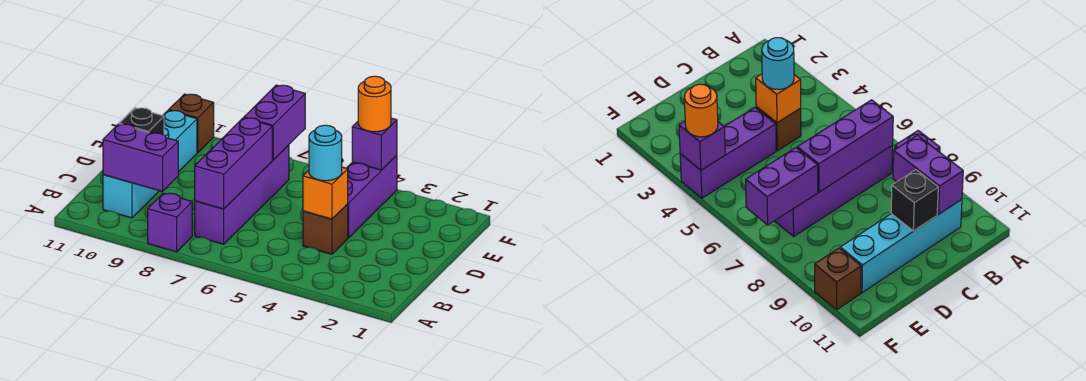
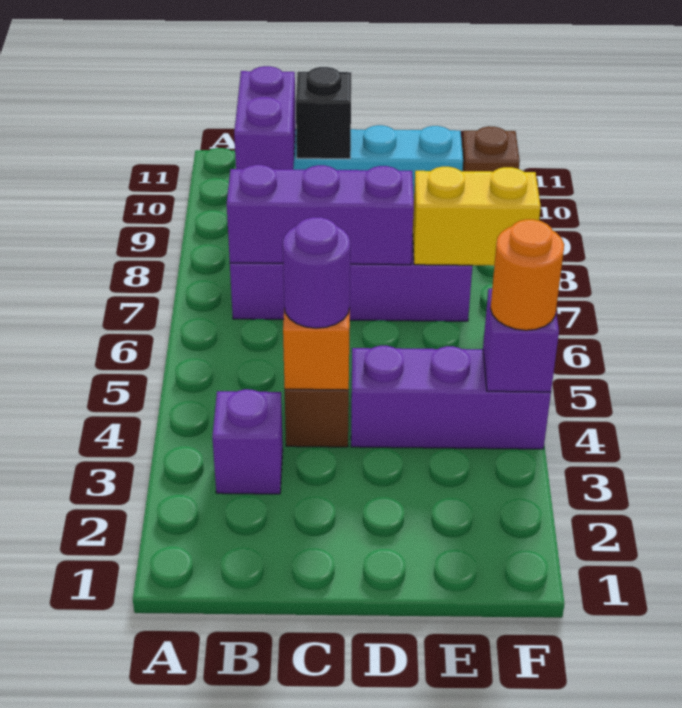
purple brick A8 level 1 -> purple brick B3 level 1
cyan round brick C4 level 3 -> purple round brick C4 level 3
purple brick E7:F7 level 2 -> yellow brick E7:F7 level 2

